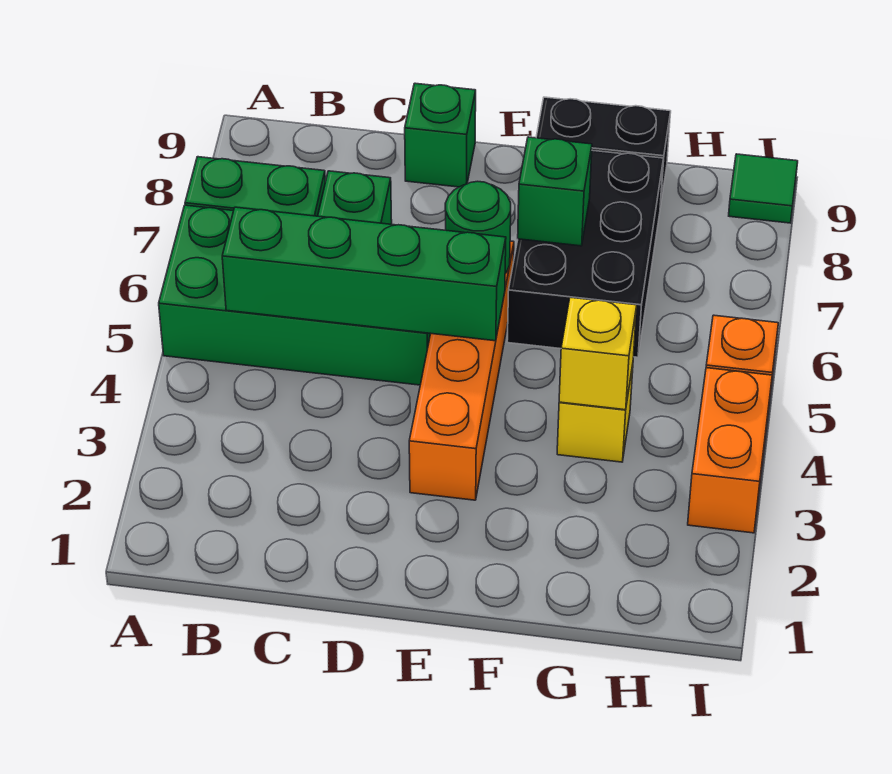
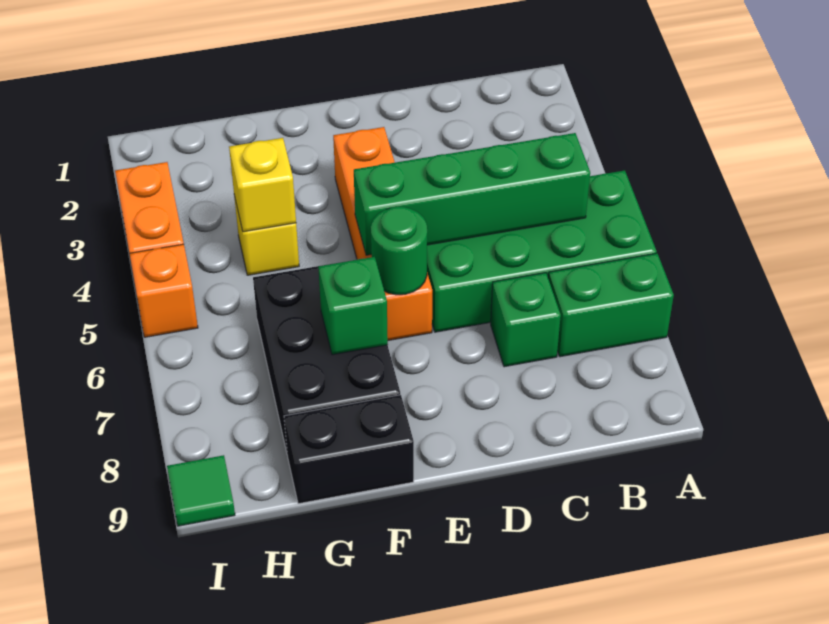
green brick D9 level 1 -> none

